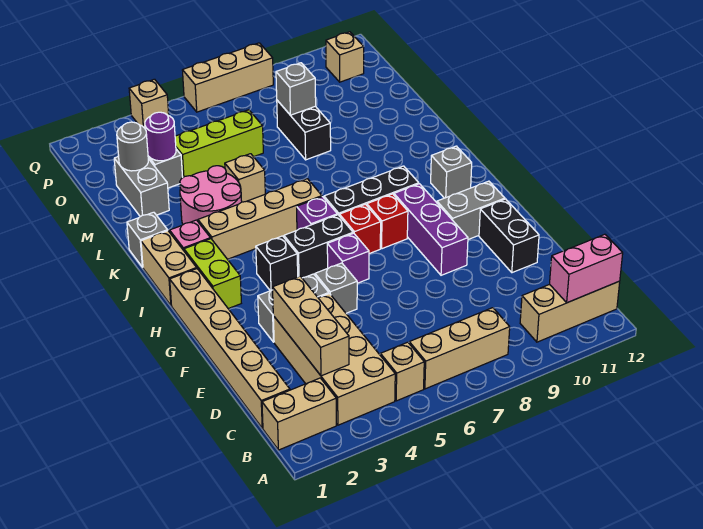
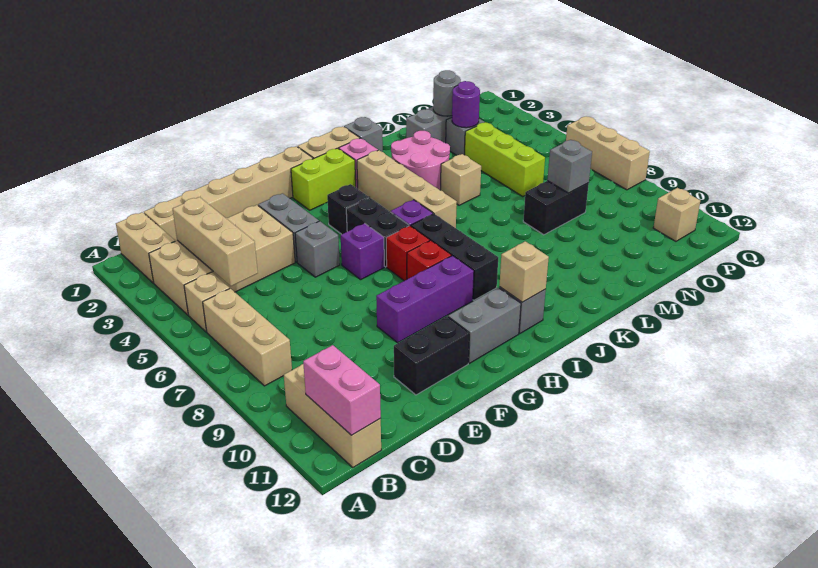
tan brick C3:E3 level 2 -> tan brick C3:C5 level 2
grey brick G10:G11 level 1 -> grey brick G11:H11 level 1
tan brick Q4 level 1 -> tan brick I11 level 2

